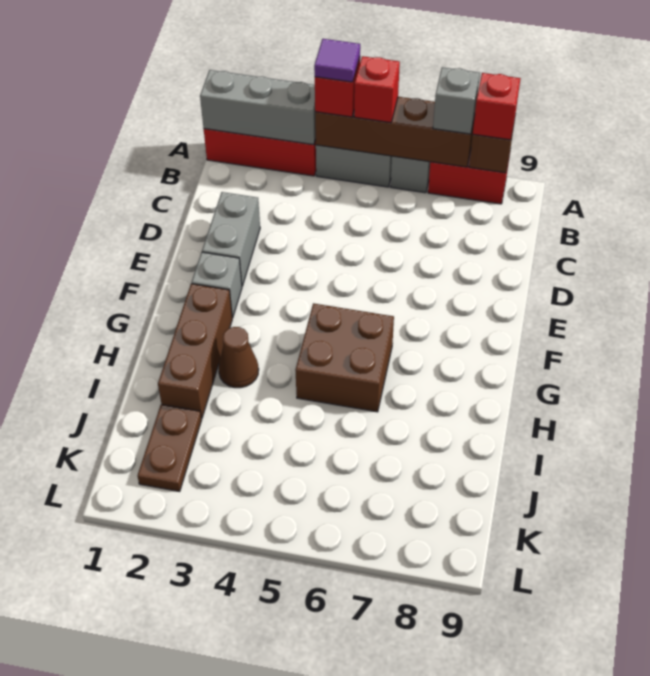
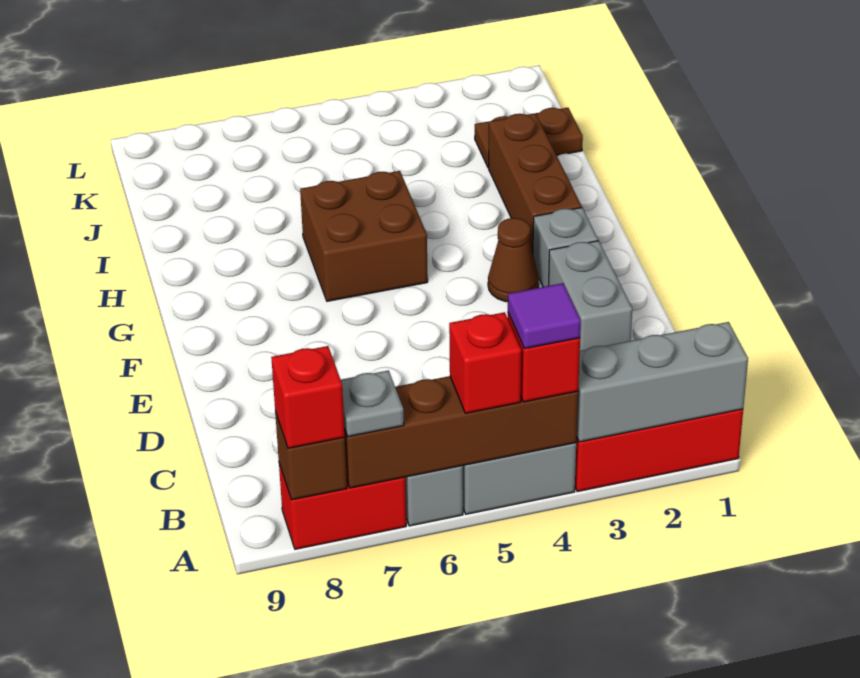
grey brick A7 level 3 -> grey plate A7 level 3
brown cone H3 level 1 -> brown cone F3 level 1
brown plate J2:K2 level 1 -> brown plate J1:J2 level 1

